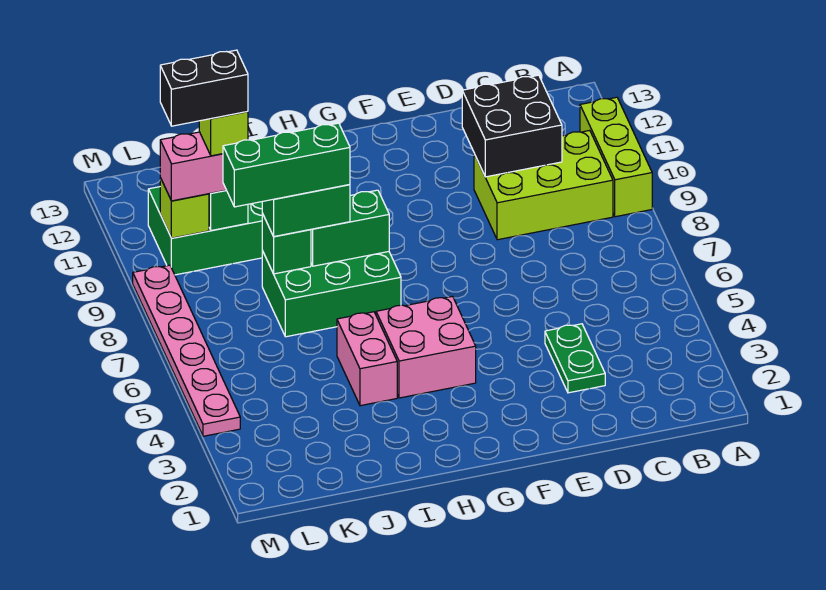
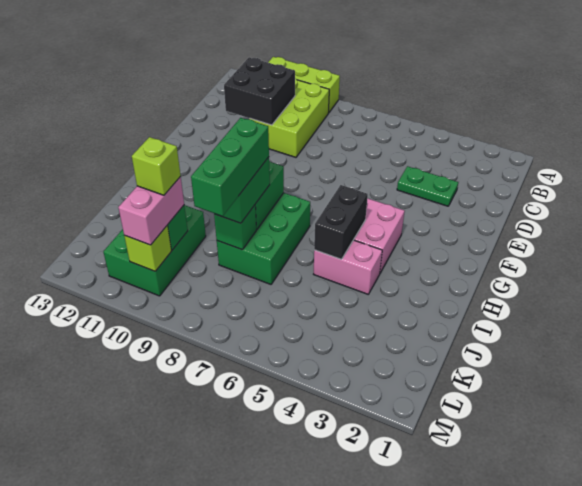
black brick K10:L10 level 5 -> black brick H5:I5 level 2
pink plate M4:M9 level 1 -> none

